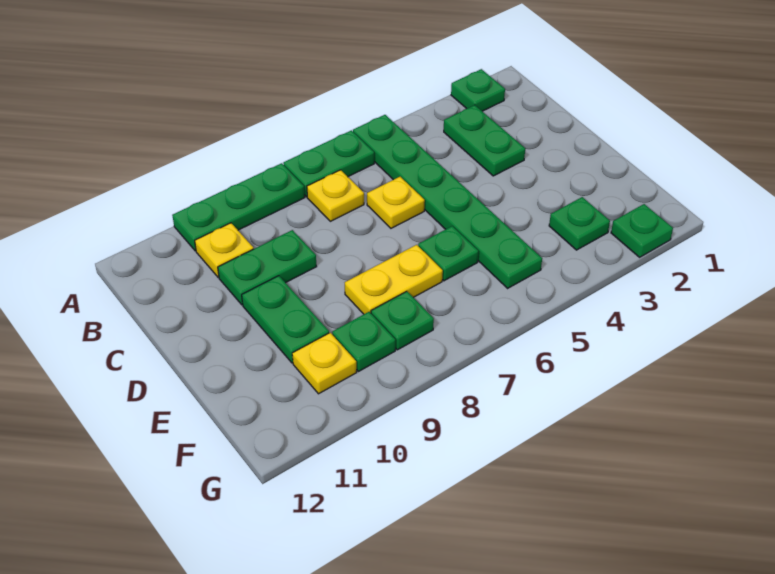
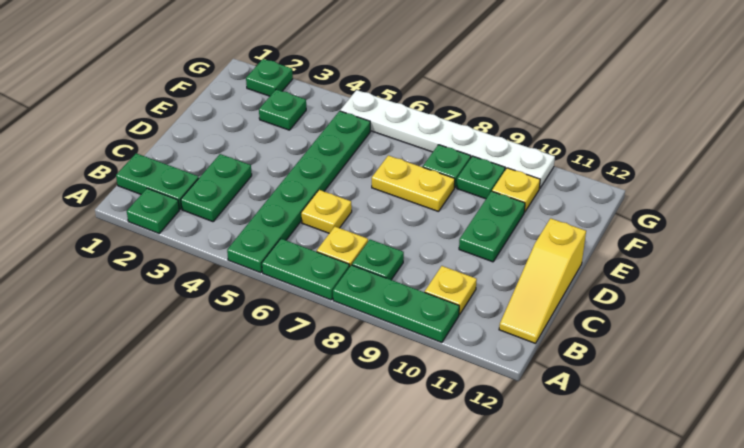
none -> yellow slope B12:D12 level 1 top D
green plate C9:C10 level 1 -> green plate B1:B2 level 1
green plate E6 level 1 -> green plate B8 level 1
none -> white plate G5:G10 level 1

